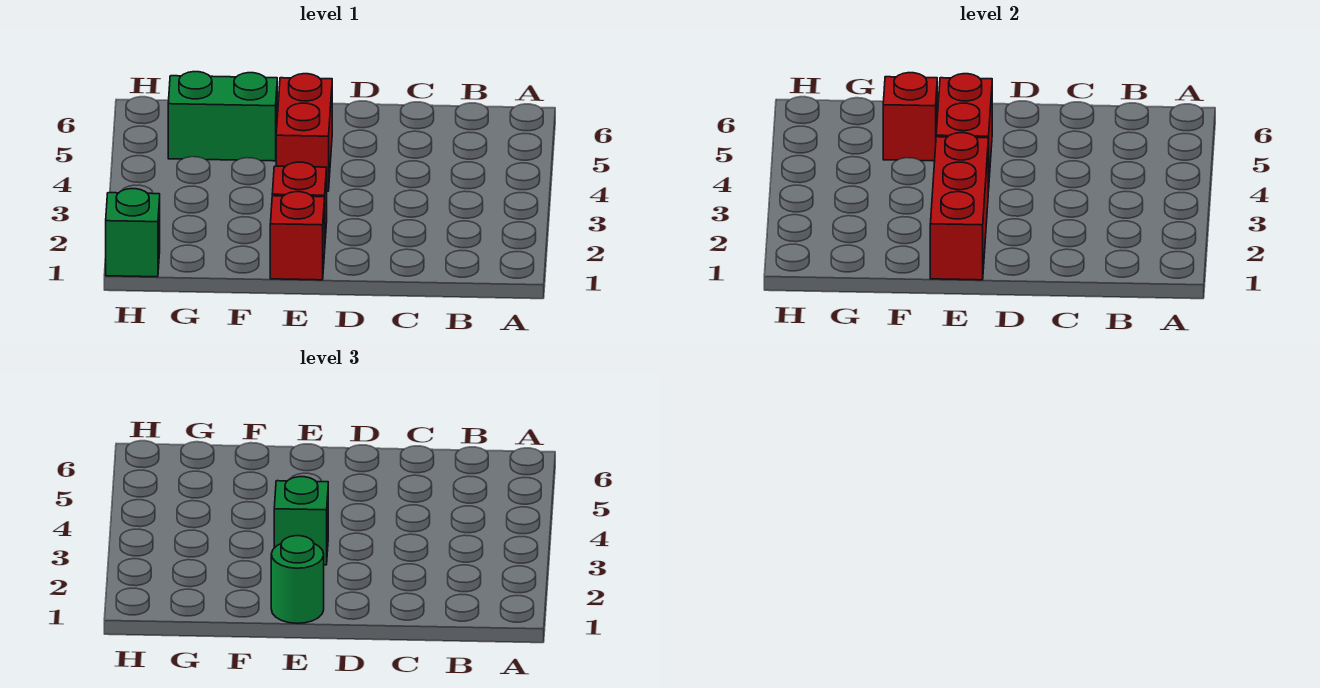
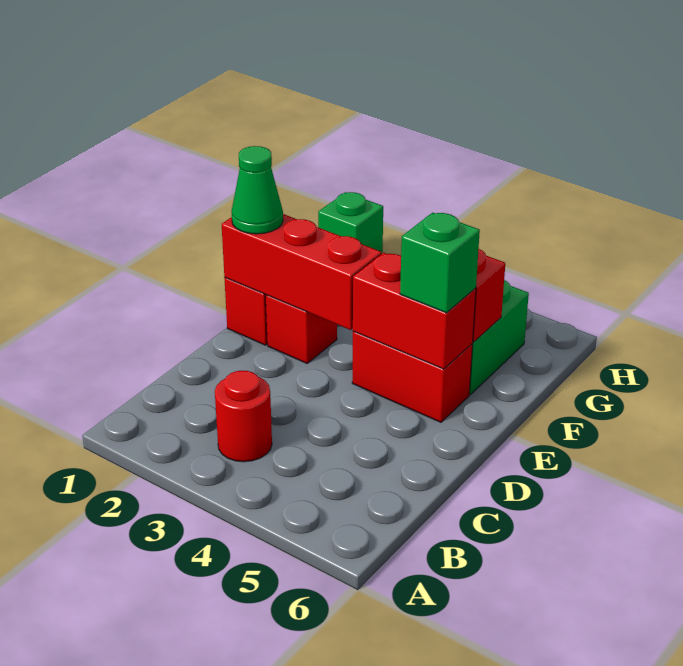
none -> red round brick B3 level 1
green round brick E1 level 3 -> green cone E1 level 3
green brick E3 level 3 -> green brick E5 level 3

